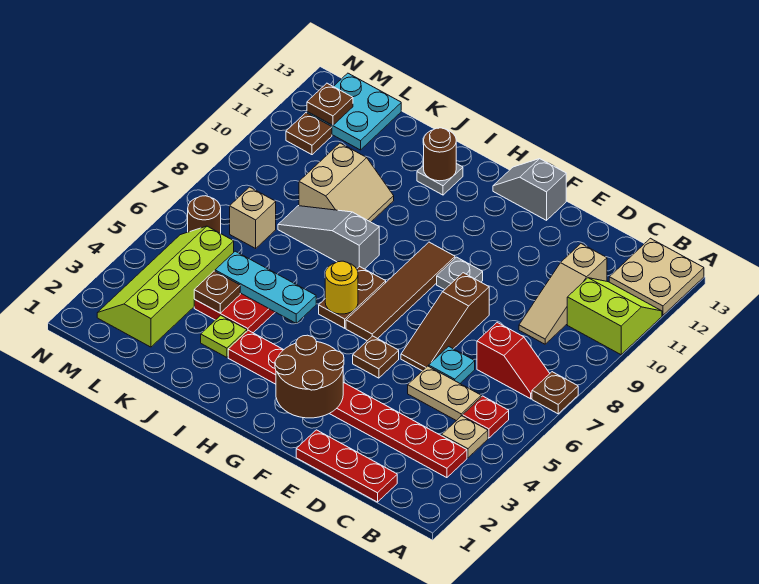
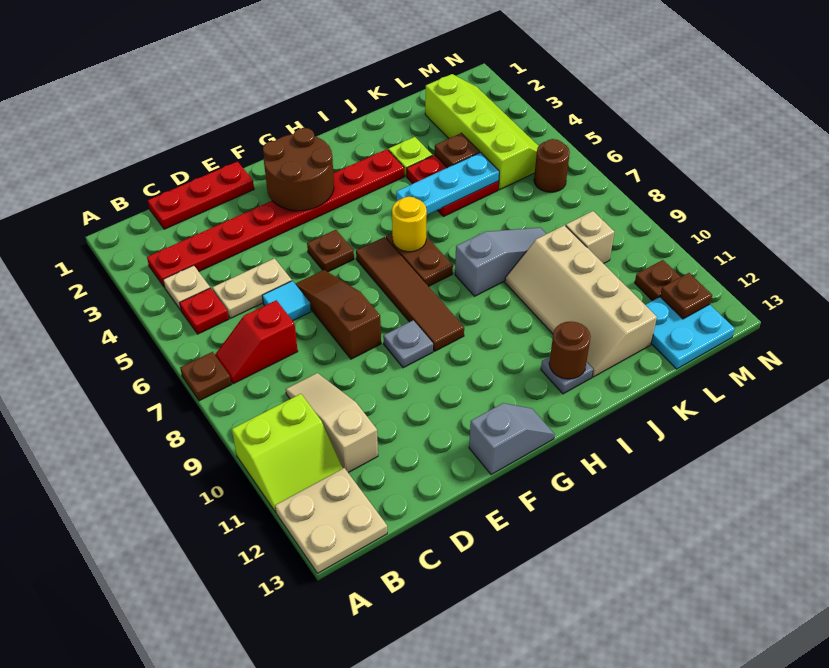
cyan plate D6 level 1 -> cyan tile D6 level 1
tan slope J9:K10 level 1 top K -> tan slope J9:K12 level 1 top K
tan brick L7 level 1 -> tan brick L9 level 1

